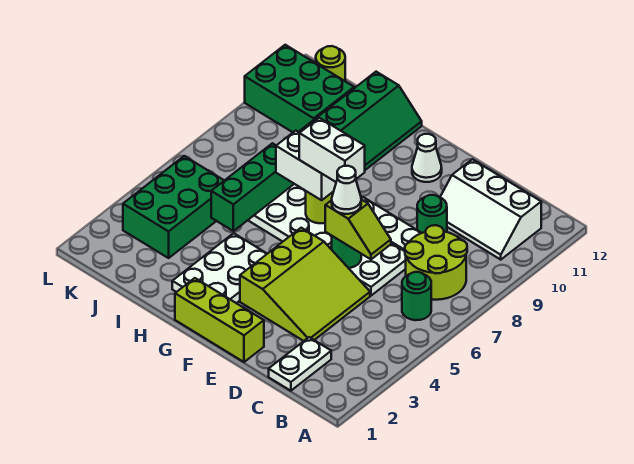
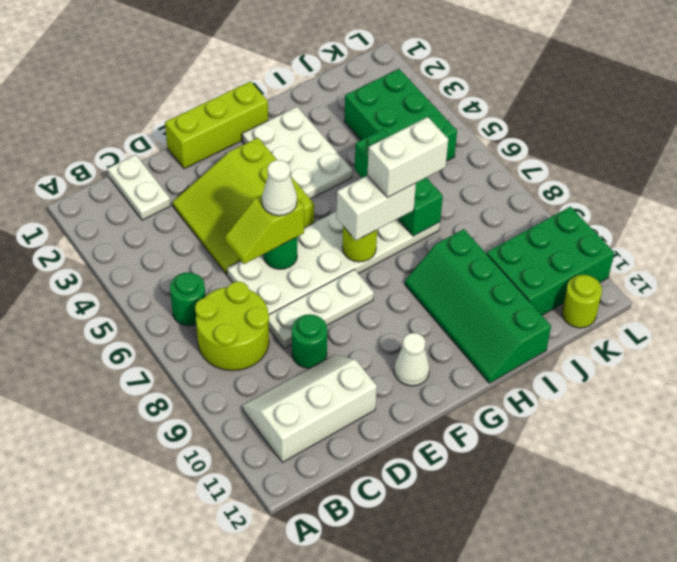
white brick F7:G7 level 4 -> white brick H7:I7 level 4

